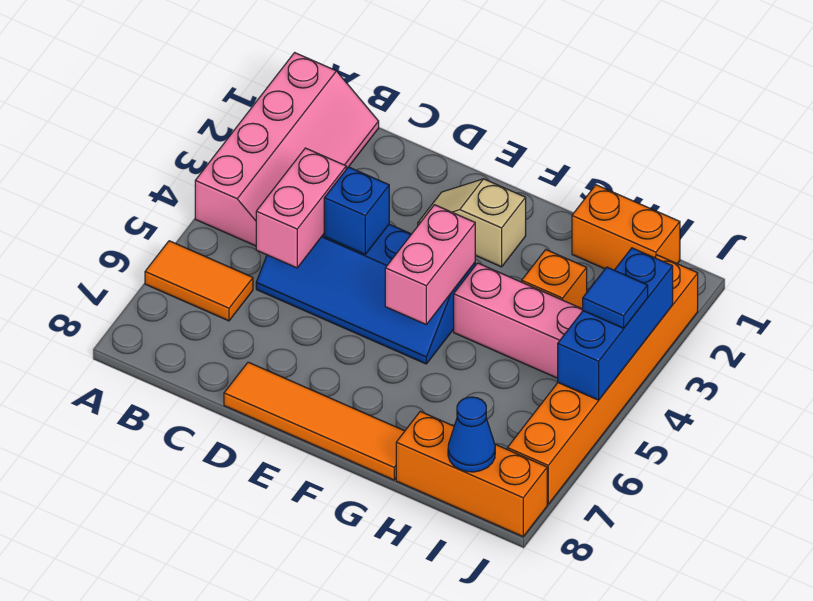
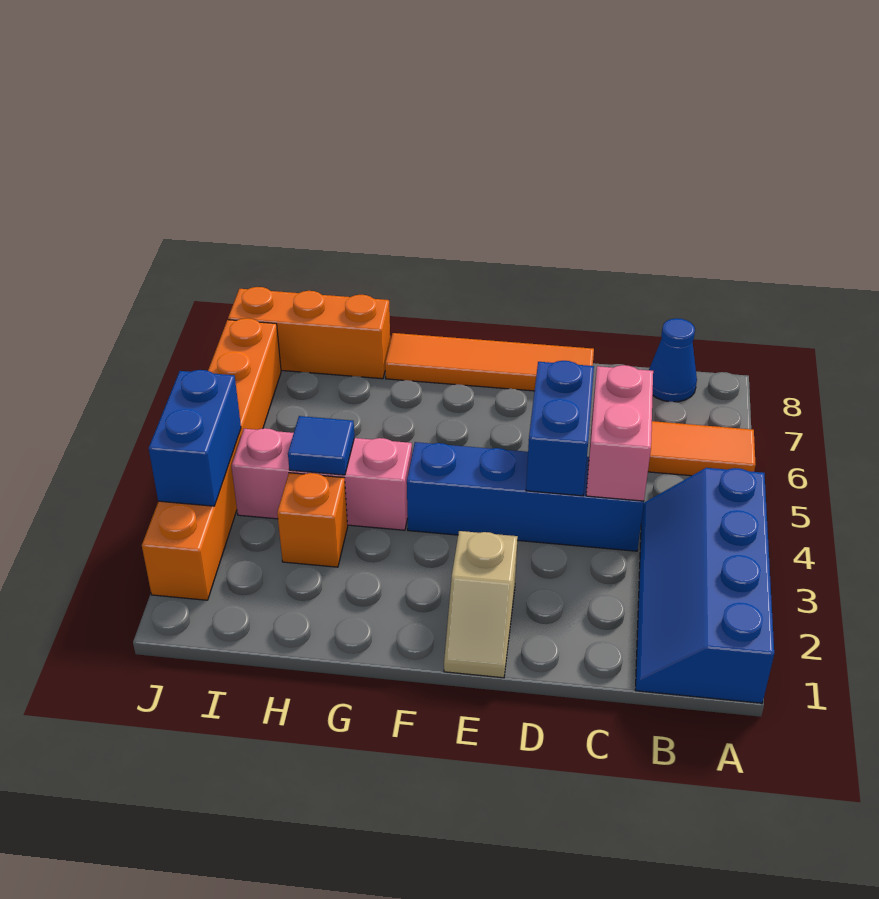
pink slope A1:B4 level 1 top A -> blue slope A1:B4 level 1 top A
blue brick D4 level 2 -> blue brick D4:D5 level 2
tan slope E2:F2 level 1 top F -> tan slope E1:E2 level 1 top 2
pink brick F4:F5 level 2 -> none
orange brick H1:I1 level 1 -> none
blue cone I8 level 2 -> blue cone B8 level 1
blue brick J3:J5 level 2 -> blue brick J3:J4 level 2
blue tile J4 level 3 -> blue tile H4 level 2

